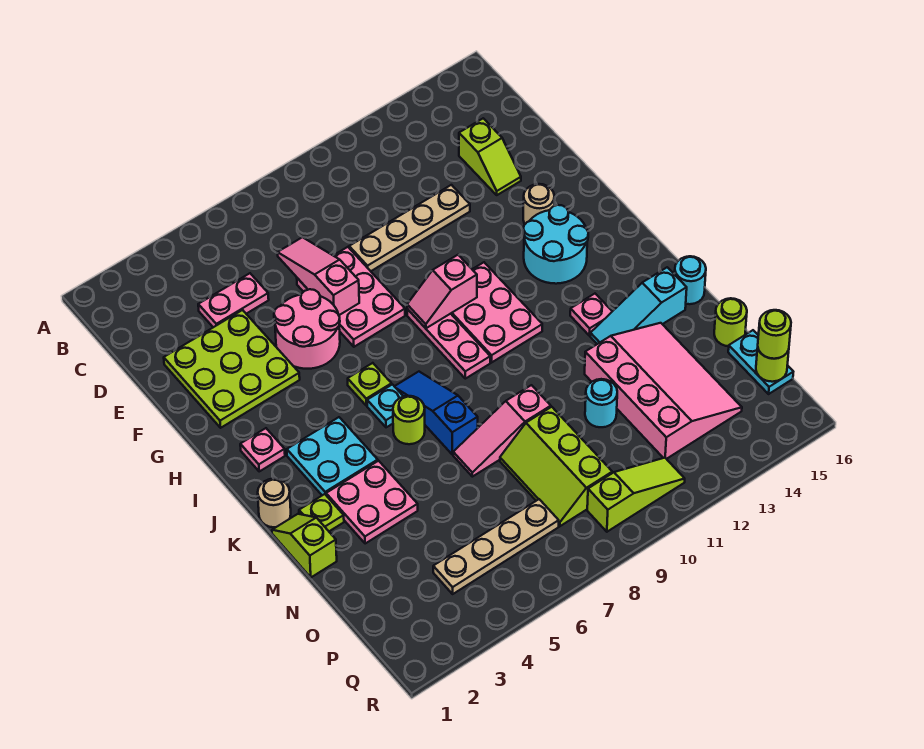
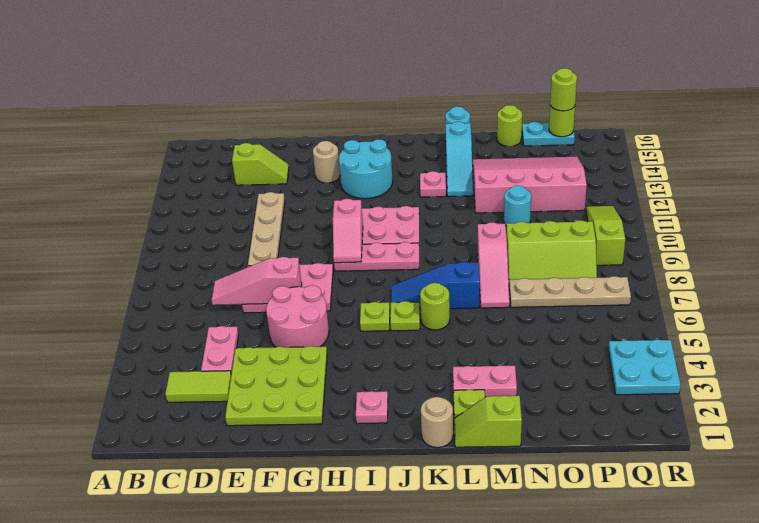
none -> lime tile C3:D3 level 1
cyan plate J3:K4 level 1 -> cyan plate Q3:R4 level 1
cyan plate J6 level 1 -> lime plate J6 level 1
pink plate L3:M4 level 1 -> pink plate L3:M3 level 1
tan plate P4:P7 level 1 -> tan plate N7:Q7 level 1

